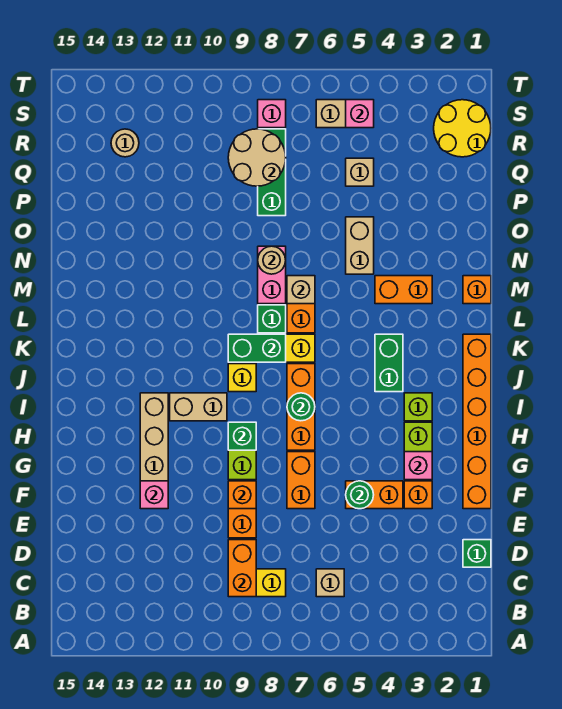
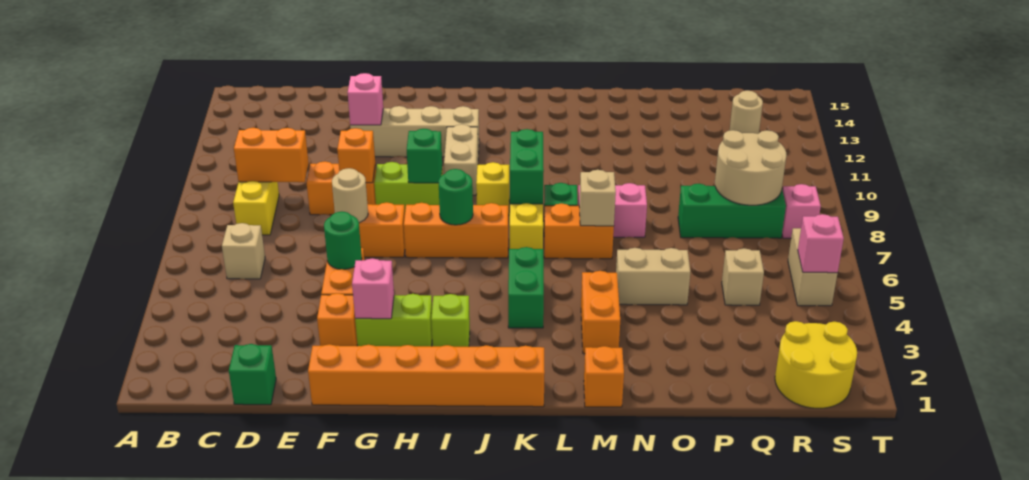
green brick J4:K4 level 1 -> green brick K4:K5 level 1
tan round brick N8 level 2 -> tan round brick F7 level 2

